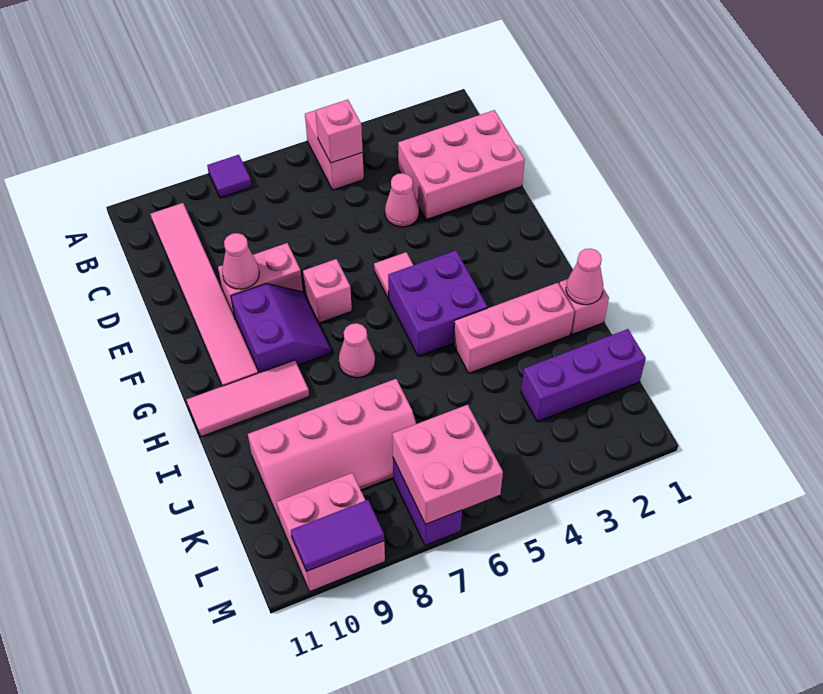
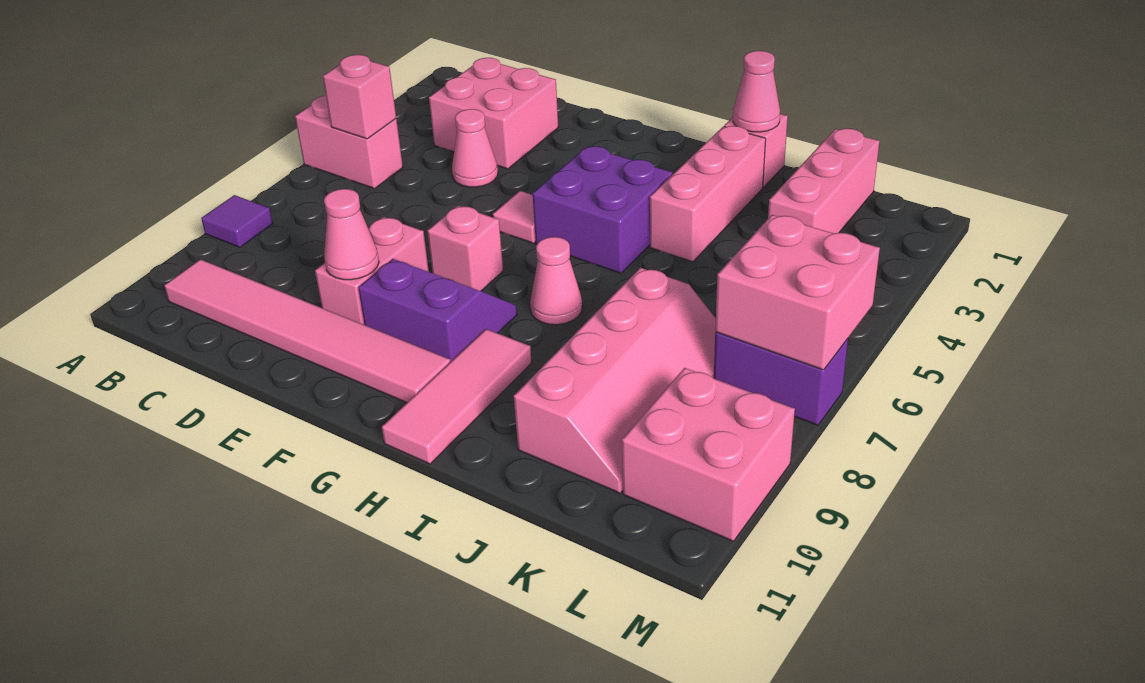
pink brick C1:D3 level 1 -> pink brick C2:D3 level 1
purple brick K1:K3 level 1 -> pink brick K1:K3 level 1
purple tile M9:M10 level 2 -> none

